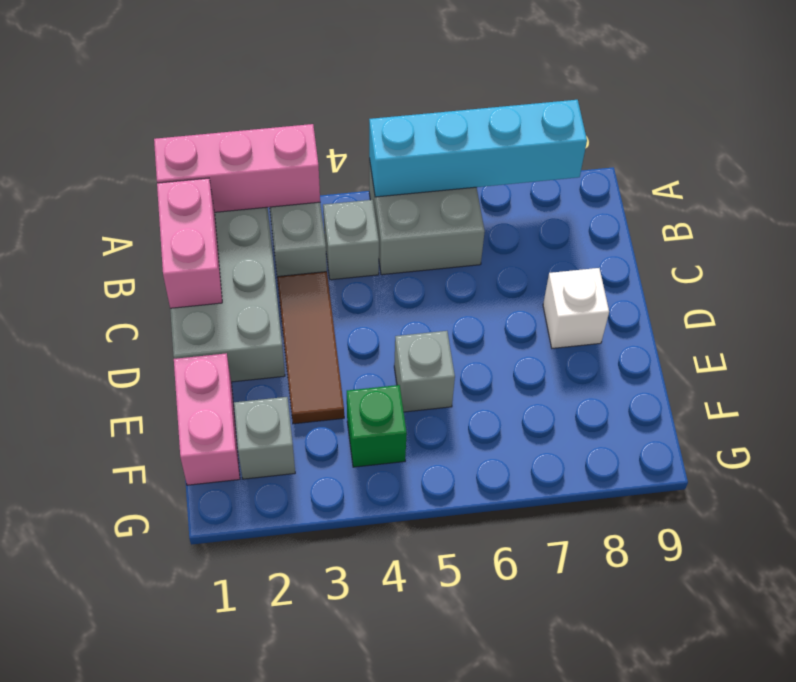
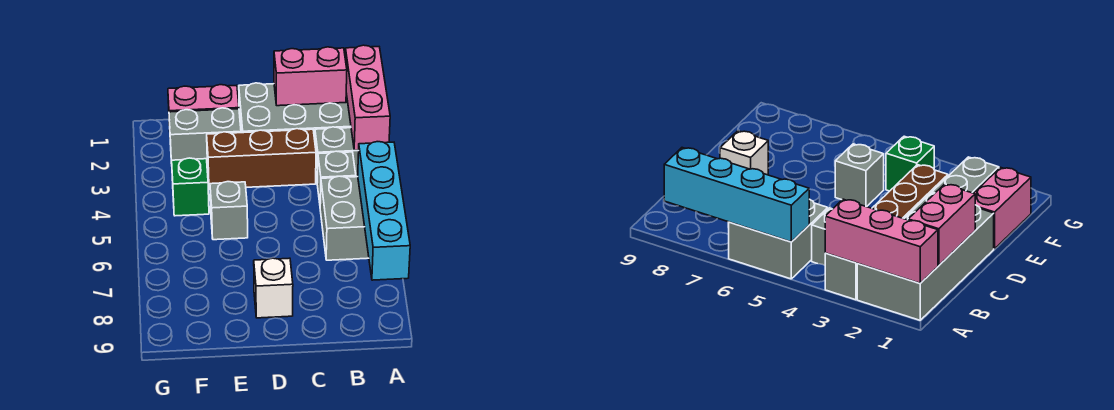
brown tile C3:E3 level 1 -> brown brick C3:E3 level 1
grey brick F2 level 1 -> grey brick E2:F2 level 1

